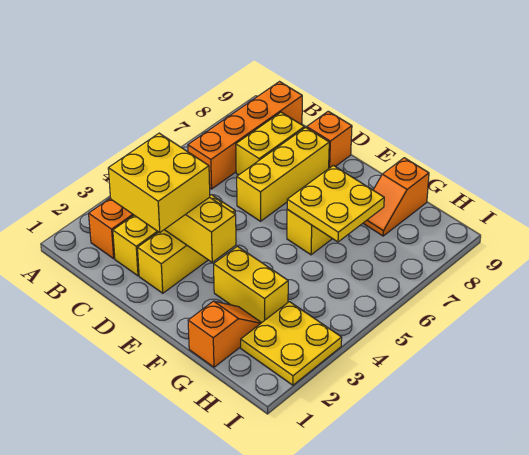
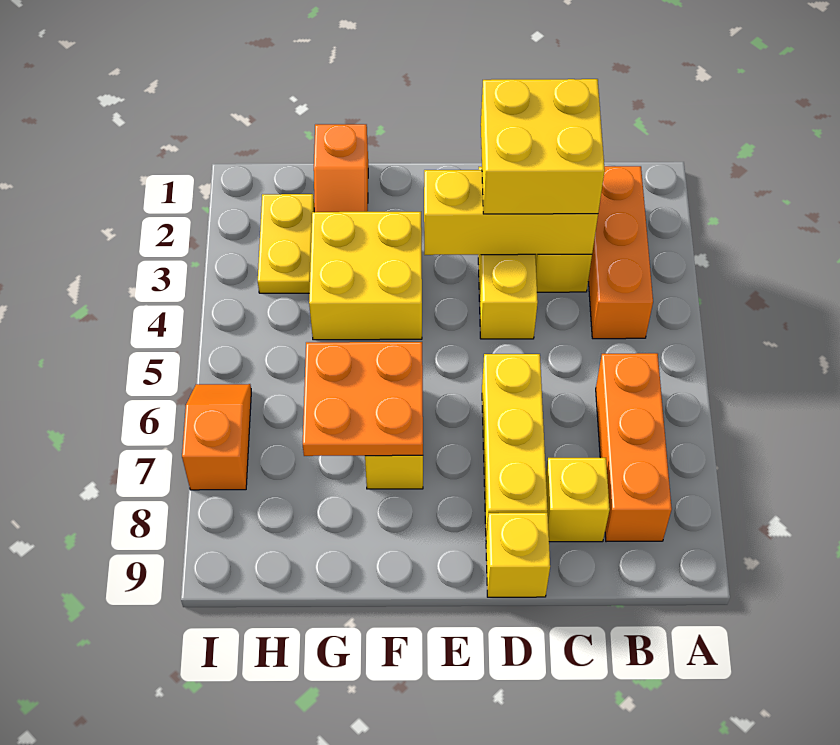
orange brick B6:B9 level 1 -> orange brick B6:B8 level 1
yellow brick C7:C8 level 1 -> yellow brick C8 level 1
orange brick D9 level 1 -> yellow brick D9 level 1
yellow brick F3:G3 level 1 -> yellow brick F3:G4 level 1
yellow plate F6:G7 level 2 -> orange plate F6:G7 level 2
orange slope G8:G9 level 1 top 9 -> orange slope I6:I7 level 1 top 7
yellow plate H2:I3 level 1 -> yellow plate H2:H3 level 1

